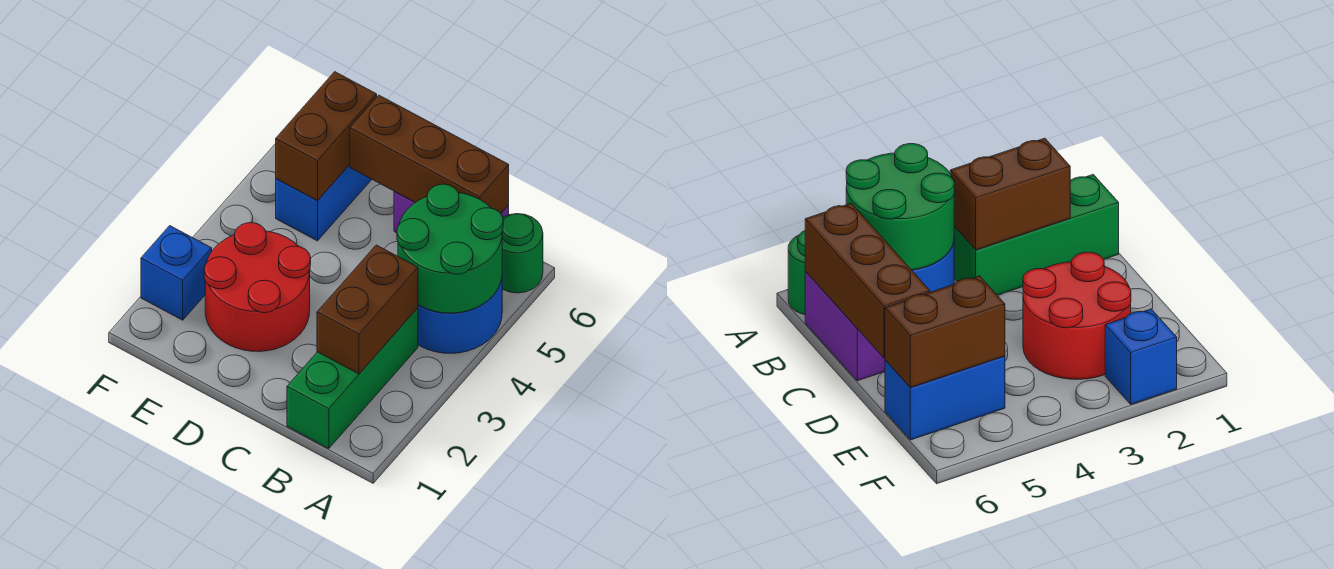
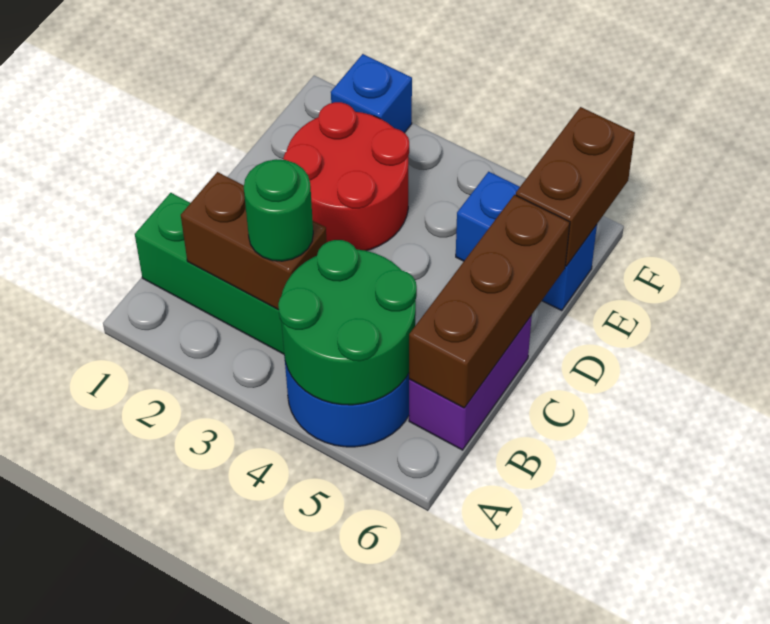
green round brick A6 level 1 -> green round brick B3 level 3
brown brick E5:E6 level 2 -> brown brick E6:F6 level 2

